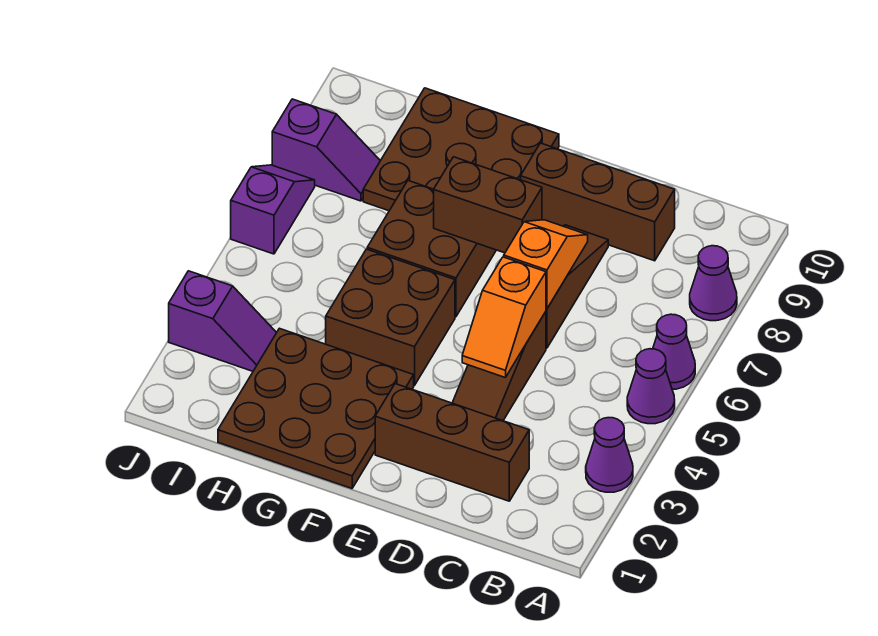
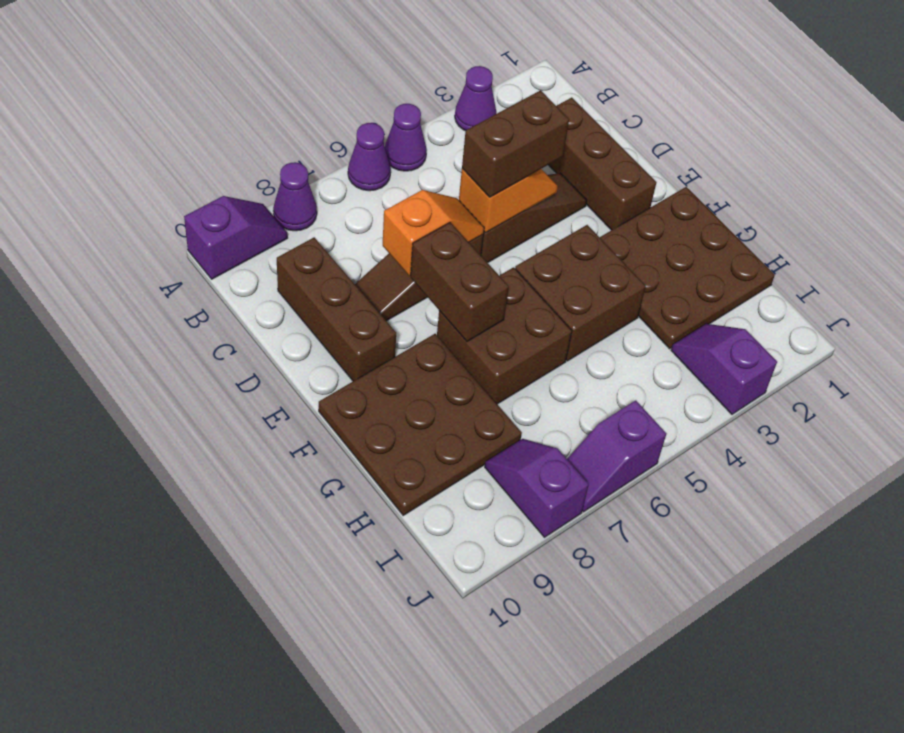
none -> purple slope A9:A10 level 1 top 10
none -> brown brick D4:D5 level 3
orange slope D6:D7 level 2 top 6 -> orange slope D6:D7 level 2 top 7

